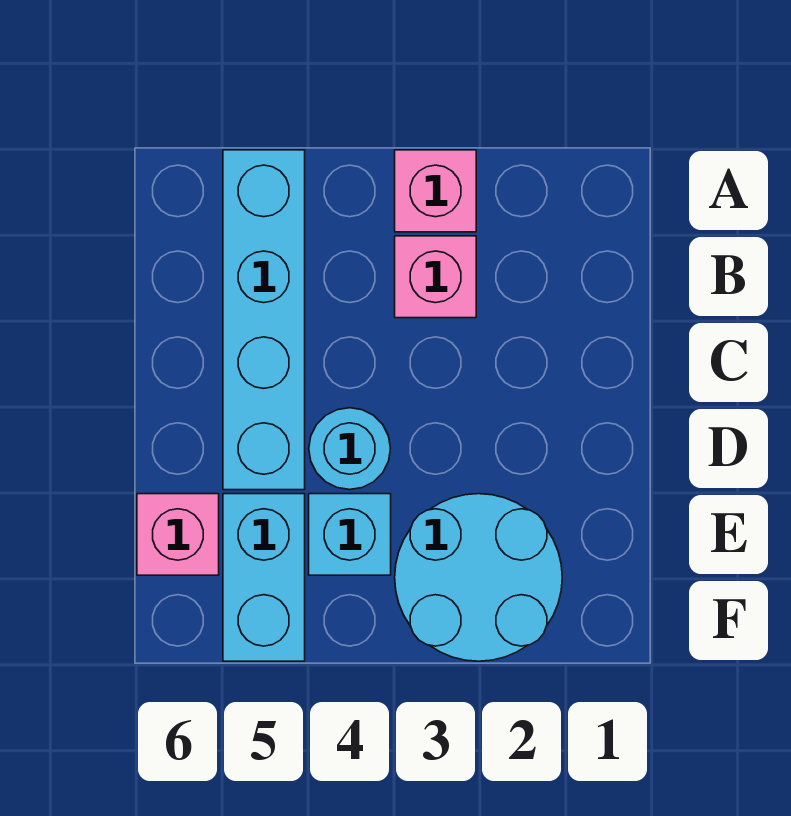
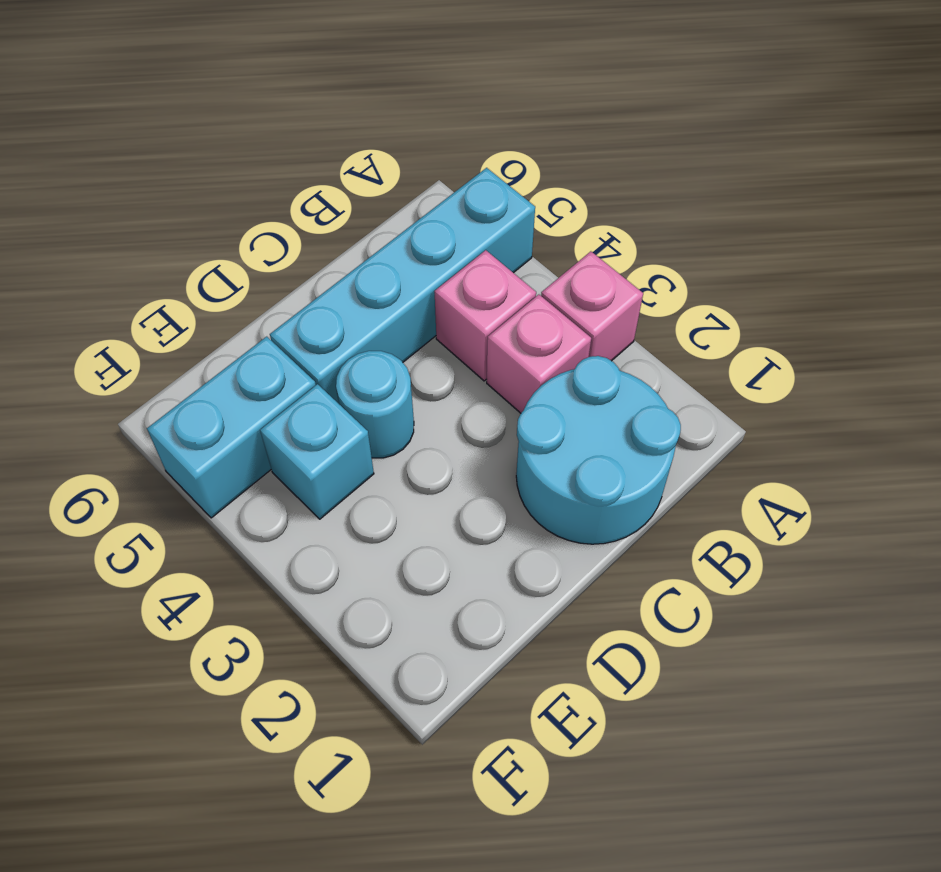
cyan round brick E2:F3 level 1 -> cyan round brick B1:C2 level 1
pink brick E6 level 1 -> pink brick B4 level 1

